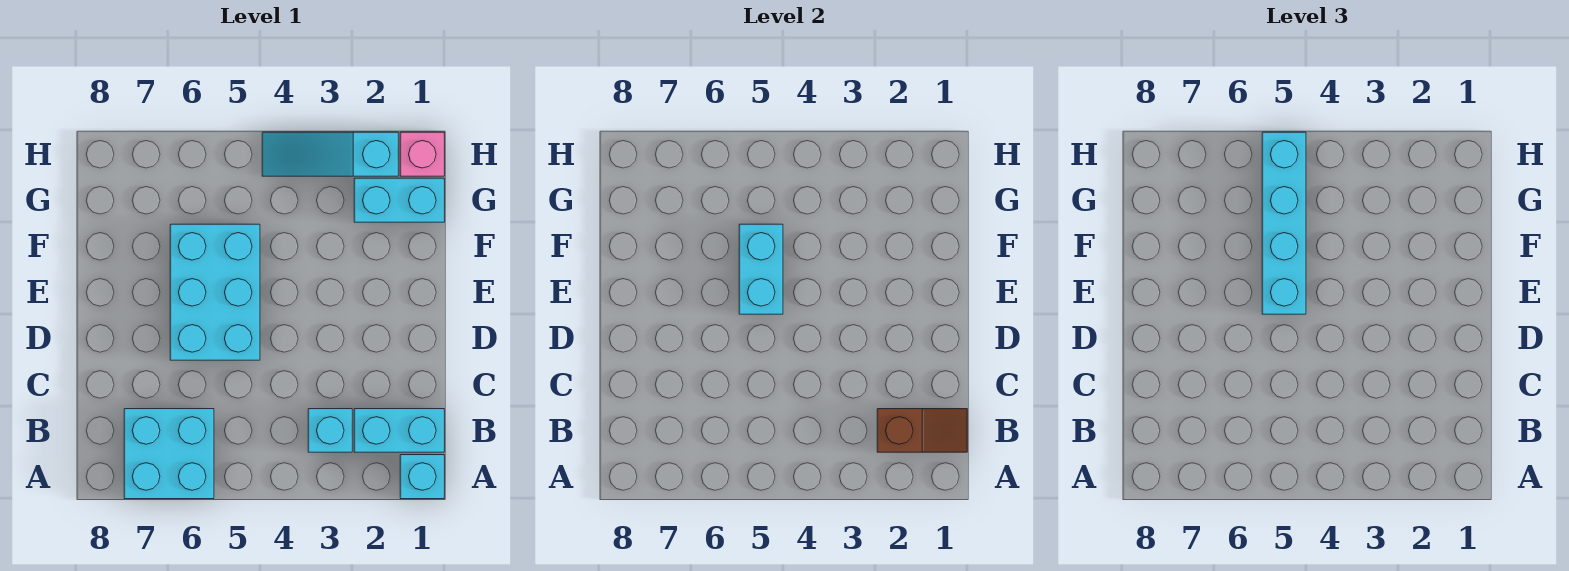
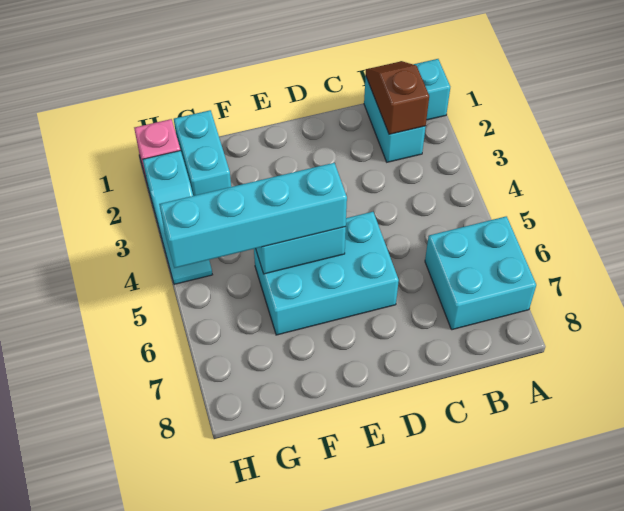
cyan brick B3 level 1 -> none

